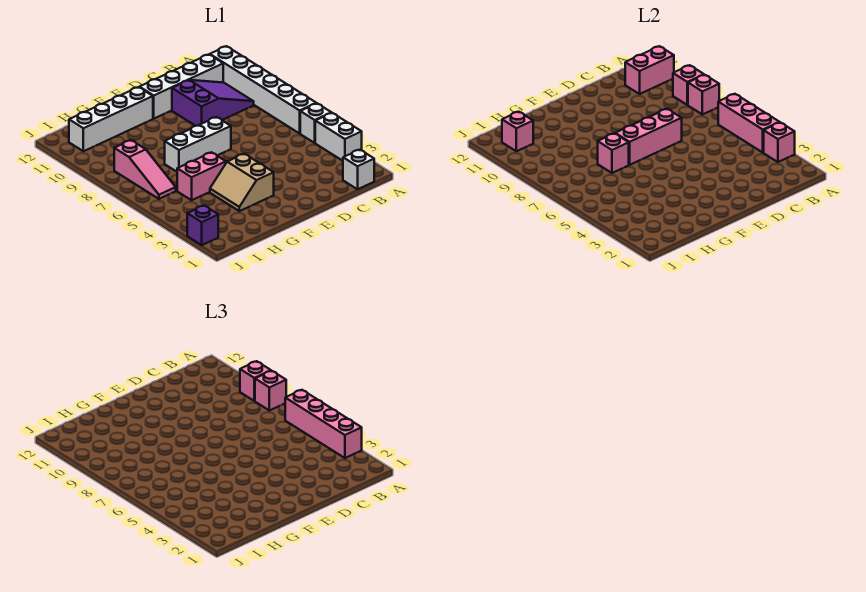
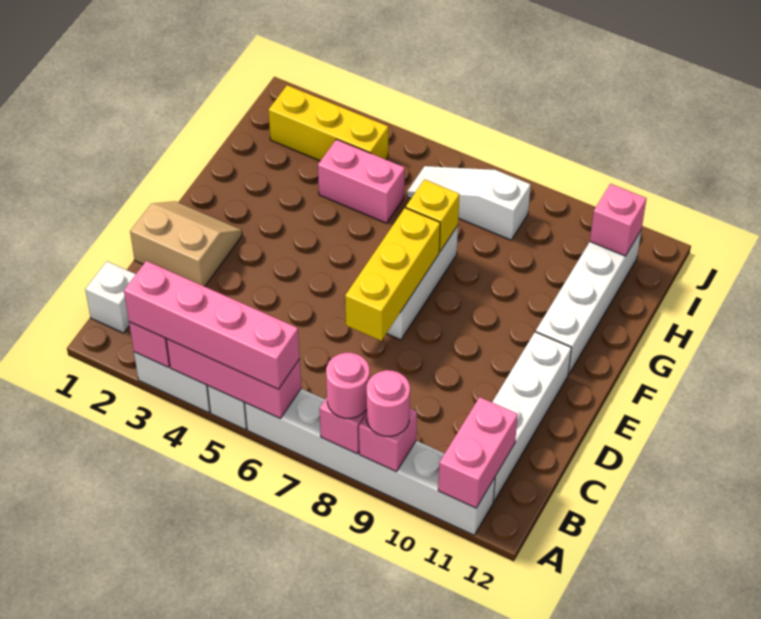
pink brick A8 level 3 -> pink round brick A8 level 3
pink brick A9 level 3 -> pink round brick A9 level 3
purple slope B9:D10 level 1 top D -> none
pink brick D7:F7 level 2 -> yellow brick D7:F7 level 2
tan slope F3:G4 level 1 top F -> tan slope D1:E2 level 1 top D
pink brick G5:H5 level 1 -> pink brick H4:H5 level 1
pink brick G7 level 2 -> yellow brick G7 level 2
none -> yellow brick I2:I4 level 1
pink slope I6:I8 level 1 top 8 -> white slope I6:I8 level 1 top 8
purple brick J2 level 1 -> none

